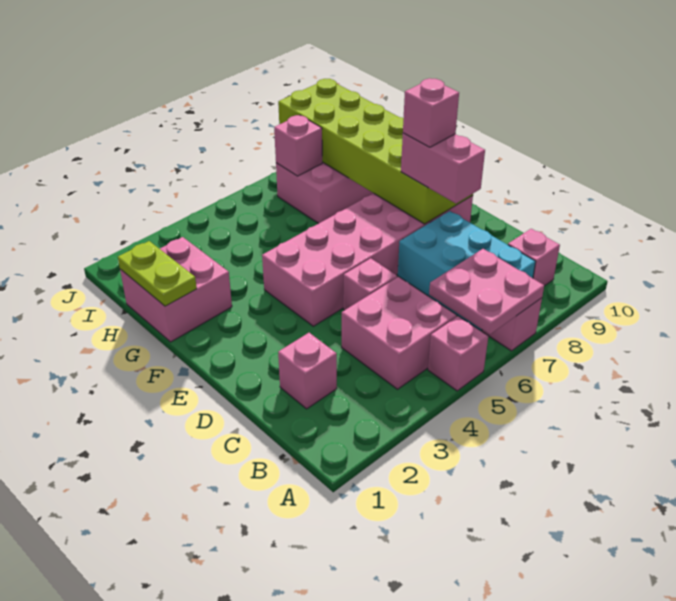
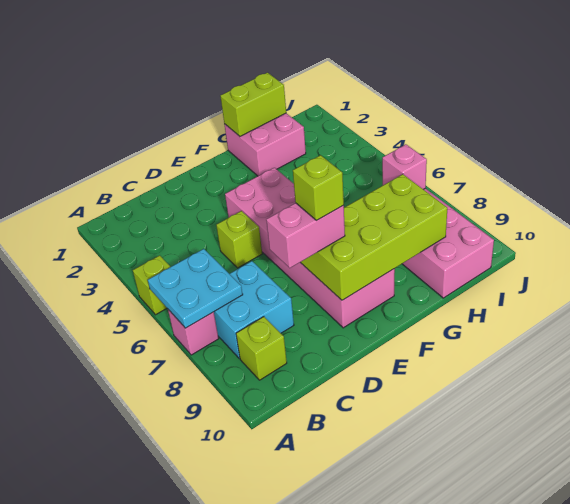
pink brick A5 level 1 -> lime brick A5 level 1
pink plate A6:B7 level 2 -> cyan plate A6:B7 level 2
pink brick B4:C5 level 1 -> none
cyan brick B7:D8 level 1 -> cyan brick B7:C8 level 1
pink brick B9 level 1 -> lime brick B9 level 1
pink brick C2 level 1 -> none
pink brick D5 level 1 -> lime brick D5 level 1
lime brick E8:J9 level 2 -> lime brick E8:H9 level 2
pink brick E8 level 4 -> lime brick E8 level 4
lime plate G1:H1 level 2 -> lime brick G1:H1 level 2

